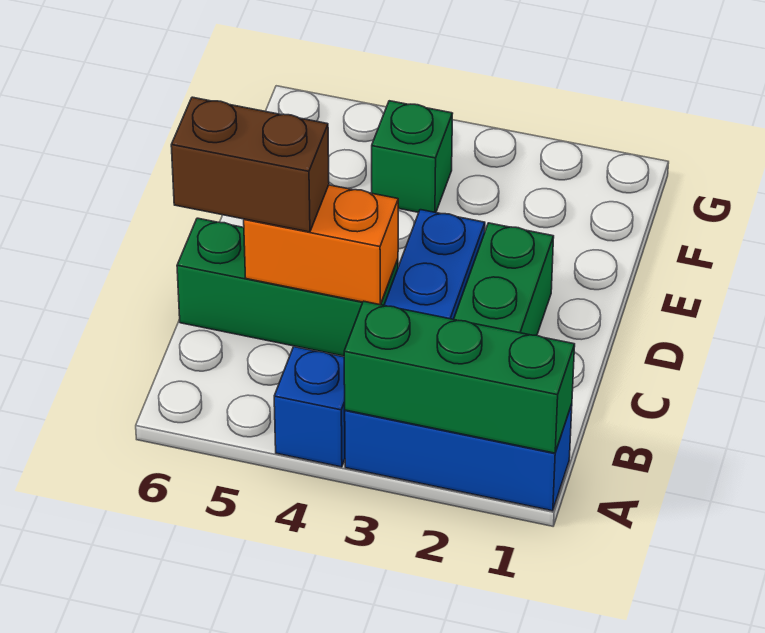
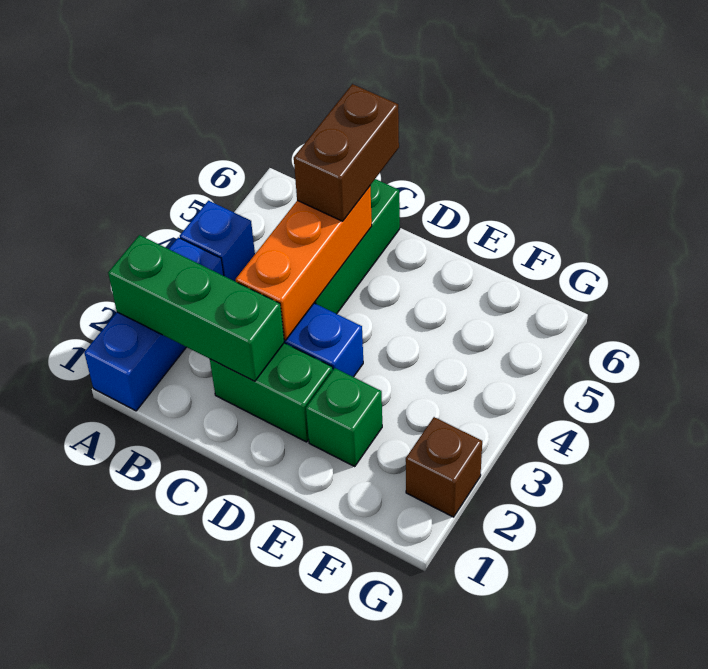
green brick A1:A3 level 2 -> green brick A2:C2 level 2
orange brick C4:C5 level 2 -> orange brick C3:C5 level 2
green brick F4 level 1 -> green brick E2 level 1
none -> brown brick G2 level 1

